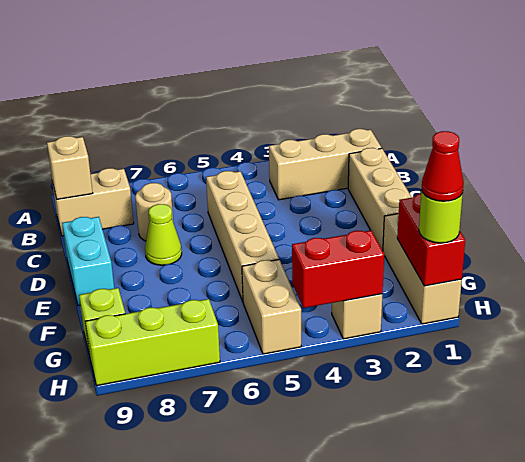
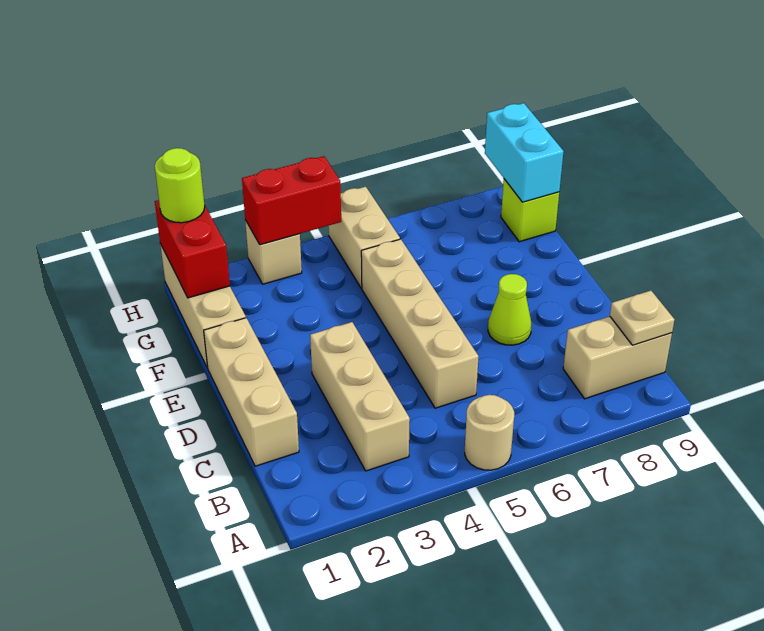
tan brick B1:B3 level 1 -> tan brick B3:D3 level 1
tan brick B9 level 2 -> tan plate B9 level 2
tan round brick C7 level 1 -> tan round brick A5 level 1
cyan brick D9:E9 level 1 -> cyan brick G9:H9 level 2
red cone H1 level 4 -> none
lime brick H7:H9 level 1 -> none

